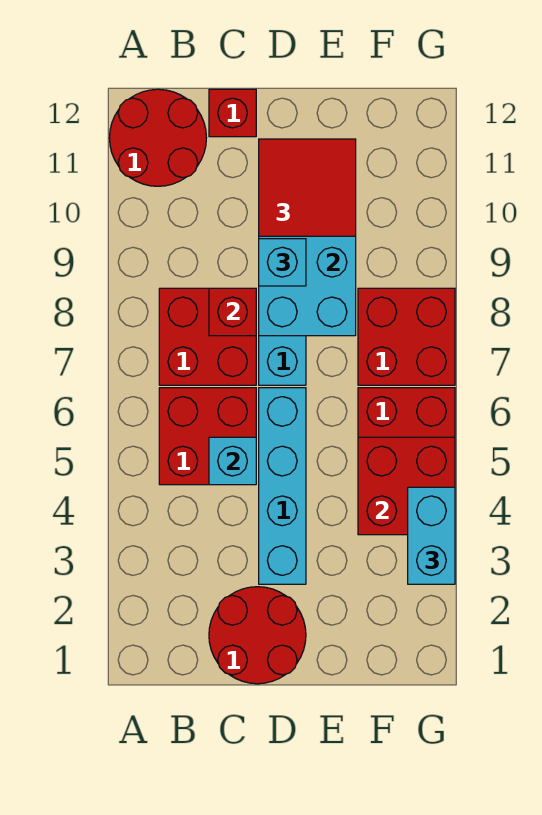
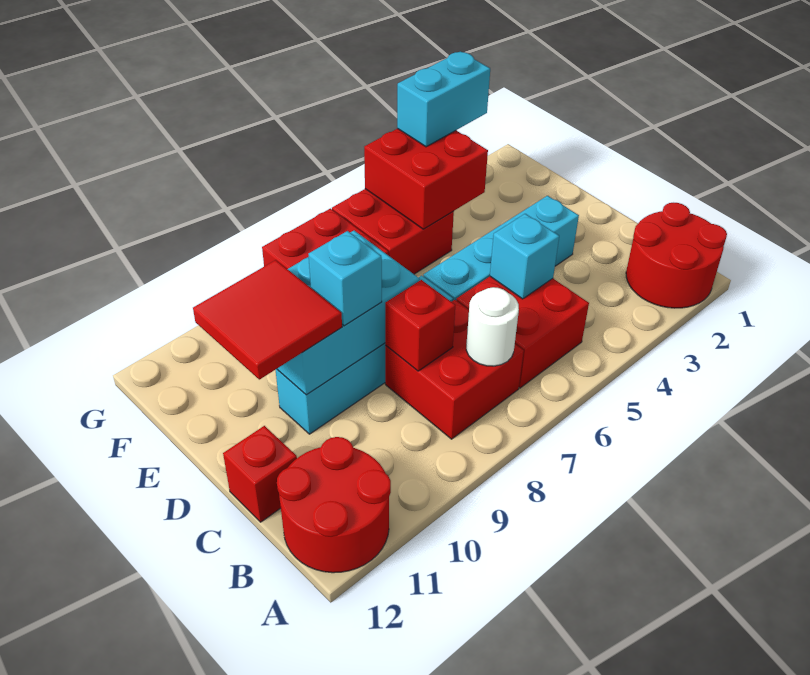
none -> white round brick B7 level 2
red round brick C1:D2 level 1 -> red round brick A1:B2 level 1

